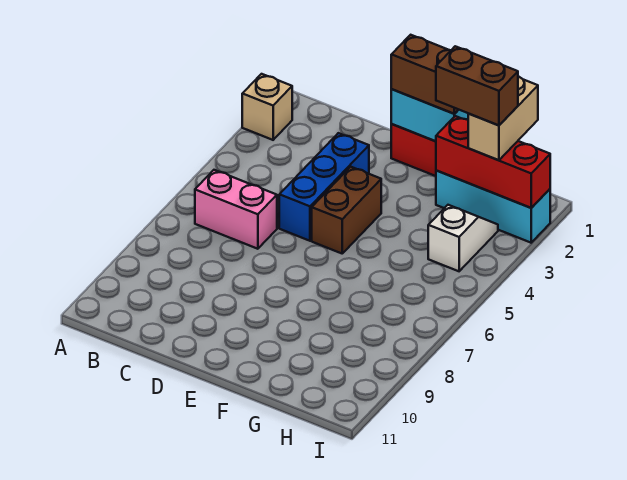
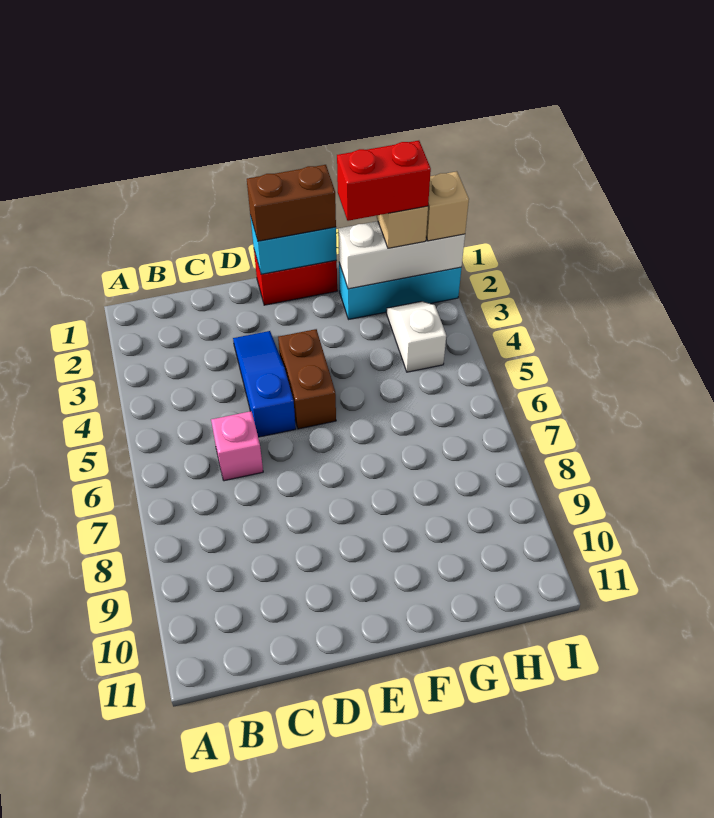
tan brick A2 level 1 -> tan brick I2 level 3
pink brick B6:C6 level 1 -> pink brick C6 level 1
blue brick D3:D5 level 1 -> blue slope D3:D5 level 1 top 5
red brick G2:I2 level 2 -> white brick G2:I2 level 2
brown brick G2:H2 level 4 -> red brick G2:H2 level 4

